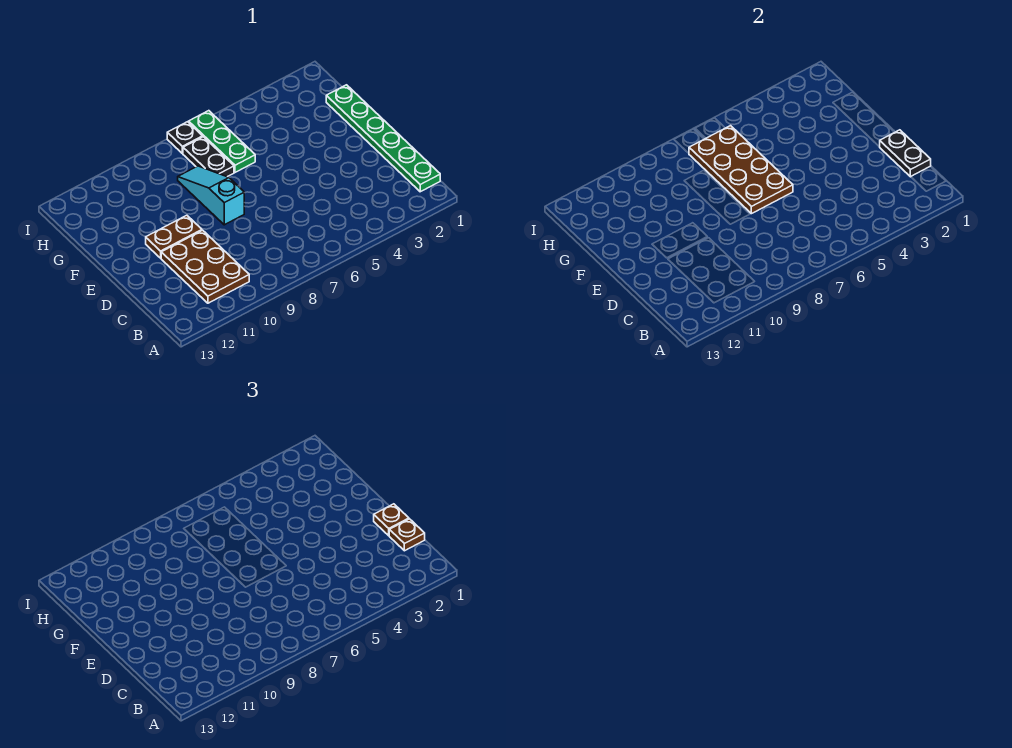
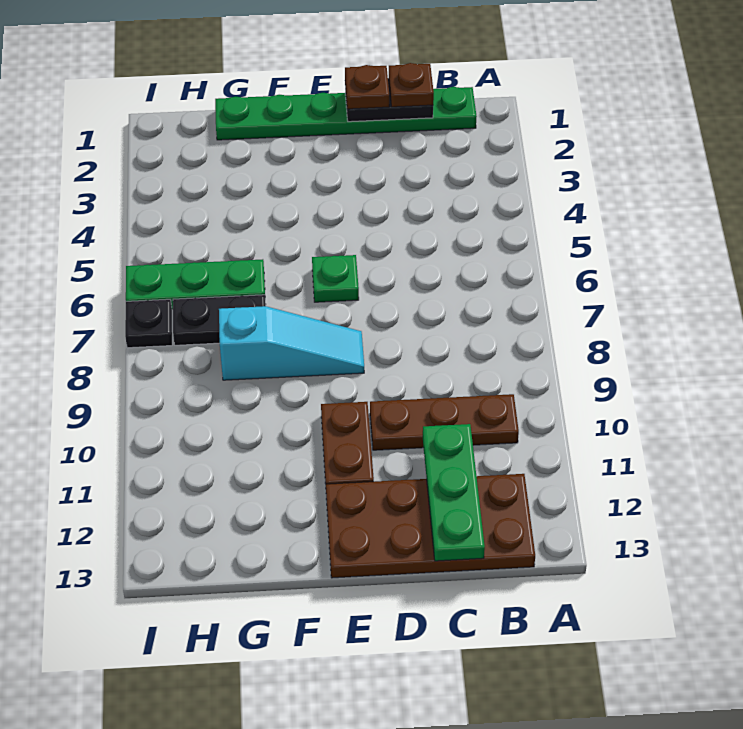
brown plate B10:D11 level 1 -> brown plate B10:D10 level 1
none -> green plate C11:C13 level 2
none -> green plate E6 level 1
brown plate E6:H7 level 2 -> brown plate B12:E13 level 1
cyan slope E8:G8 level 1 top E -> cyan slope E8:G8 level 1 top G

